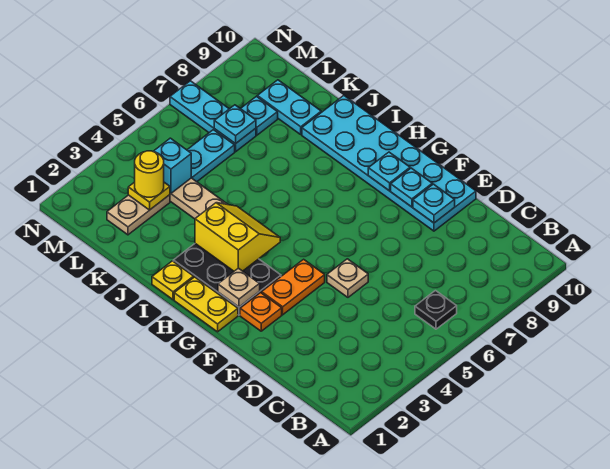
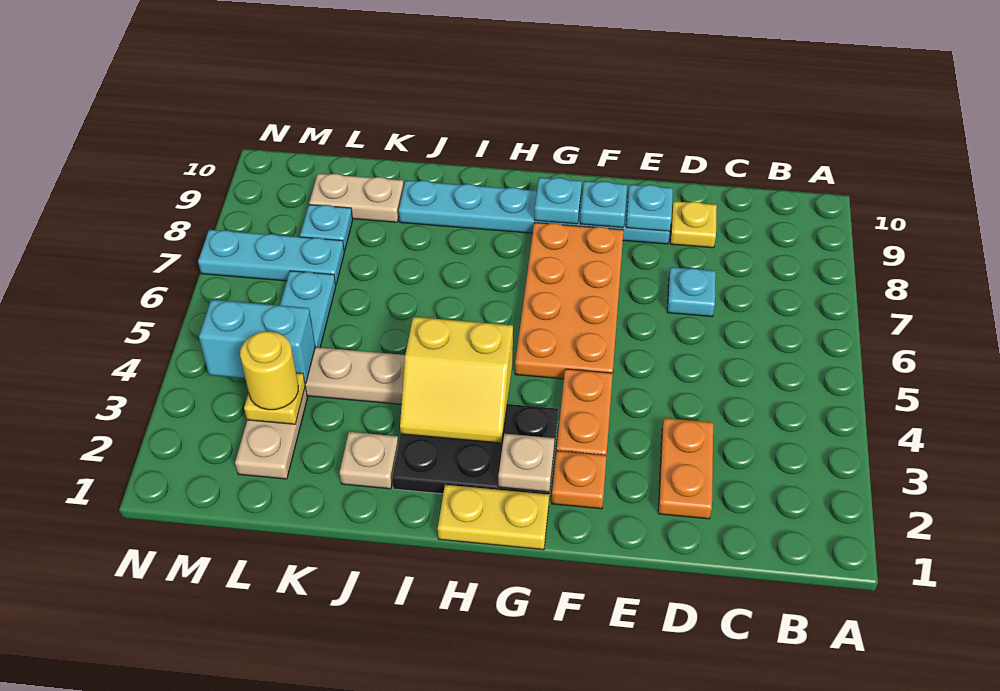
black plate B6 level 1 -> none
none -> orange plate D2:D3 level 1
tan plate E5 level 1 -> tan plate J2 level 1
cyan plate E9:J10 level 1 -> cyan plate E9:J9 level 1
none -> orange plate F5:G8 level 1
yellow slope H3:I4 level 2 top 3 -> yellow slope H3:I4 level 2 top 4
yellow plate I1 level 1 -> yellow plate D9 level 1
cyan plate K9:L9 level 1 -> tan plate K9:L9 level 1
cyan brick L4 level 2 -> cyan brick L4:M4 level 2
cyan plate L7 level 2 -> cyan plate D7 level 1

